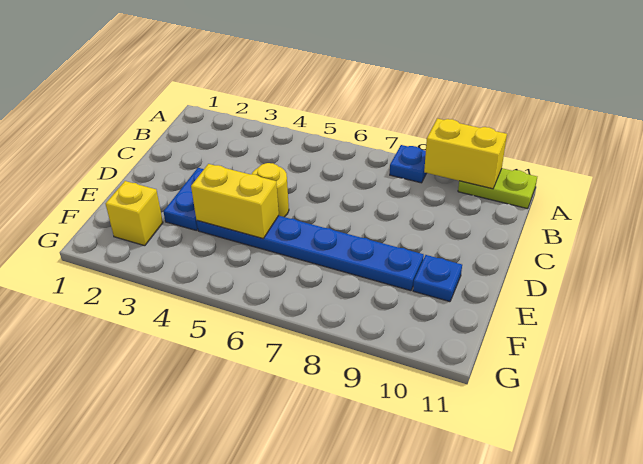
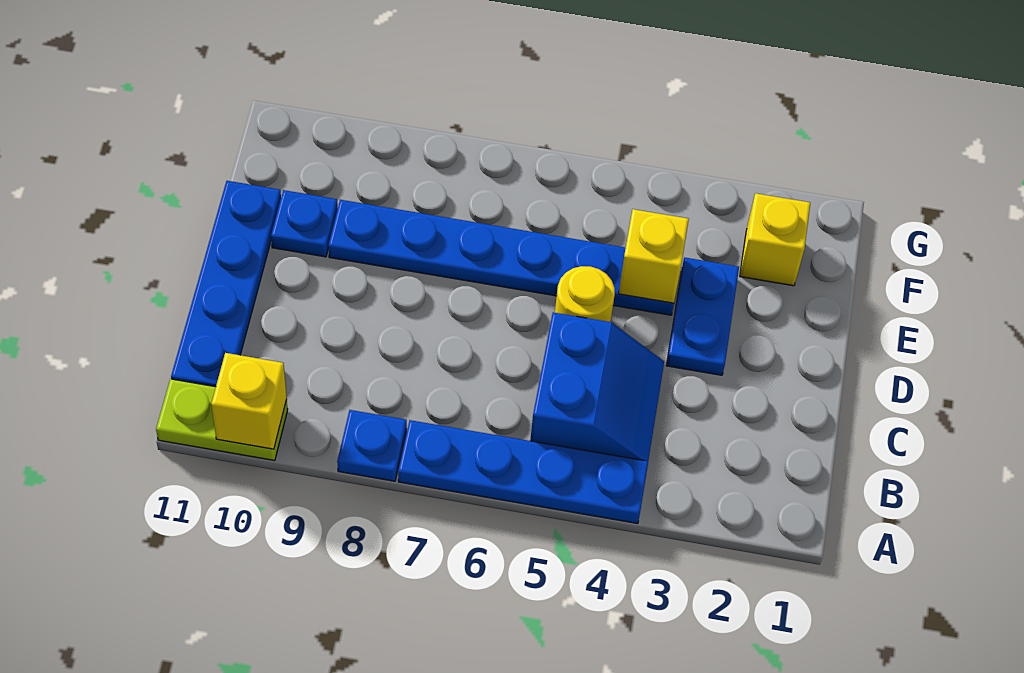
none -> blue plate A4:A7 level 1
yellow brick A9:A10 level 2 -> yellow brick A10 level 2
none -> blue slope B4:C5 level 1 top 5
none -> blue plate B11:E11 level 1
yellow brick E4:E5 level 2 -> yellow brick E4 level 2

